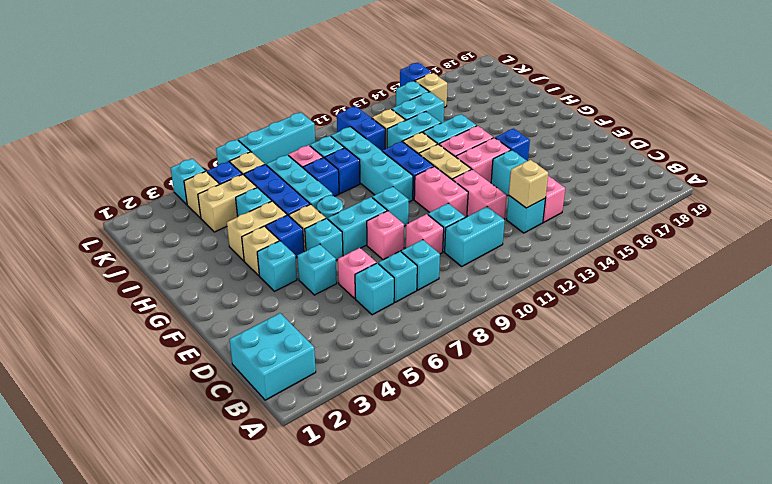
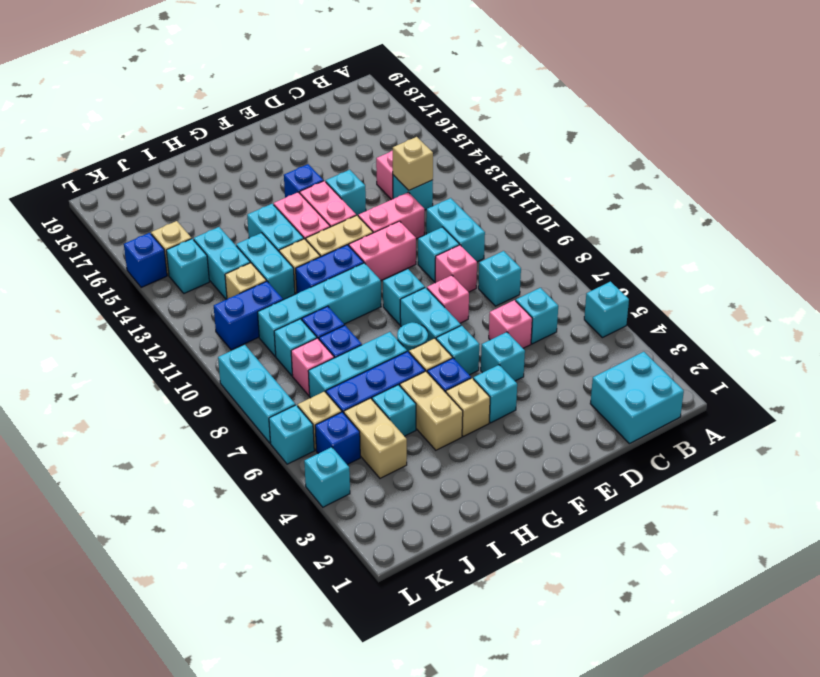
cyan brick C7 level 1 -> cyan brick A5 level 1
tan brick K4 level 1 -> none

